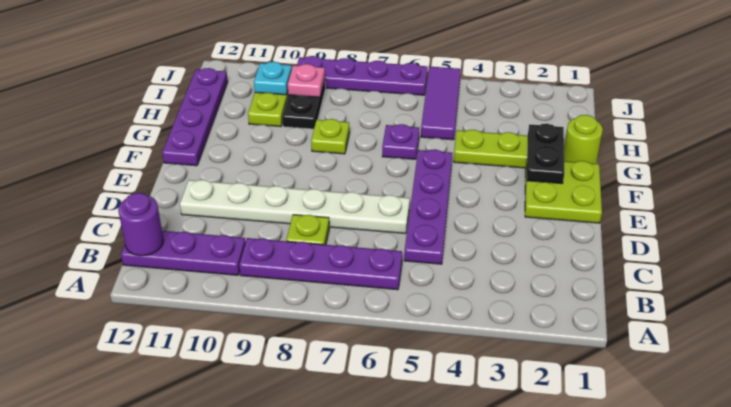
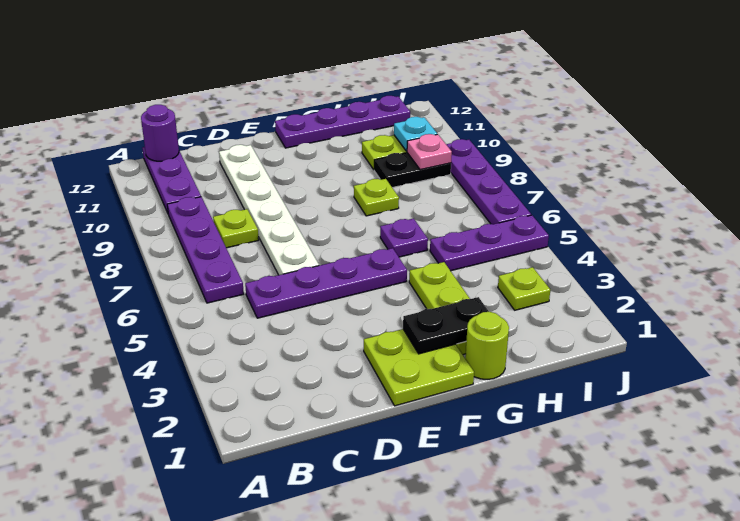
purple tile H5:J5 level 1 -> purple plate H5:J5 level 1
none -> lime plate I3 level 1

